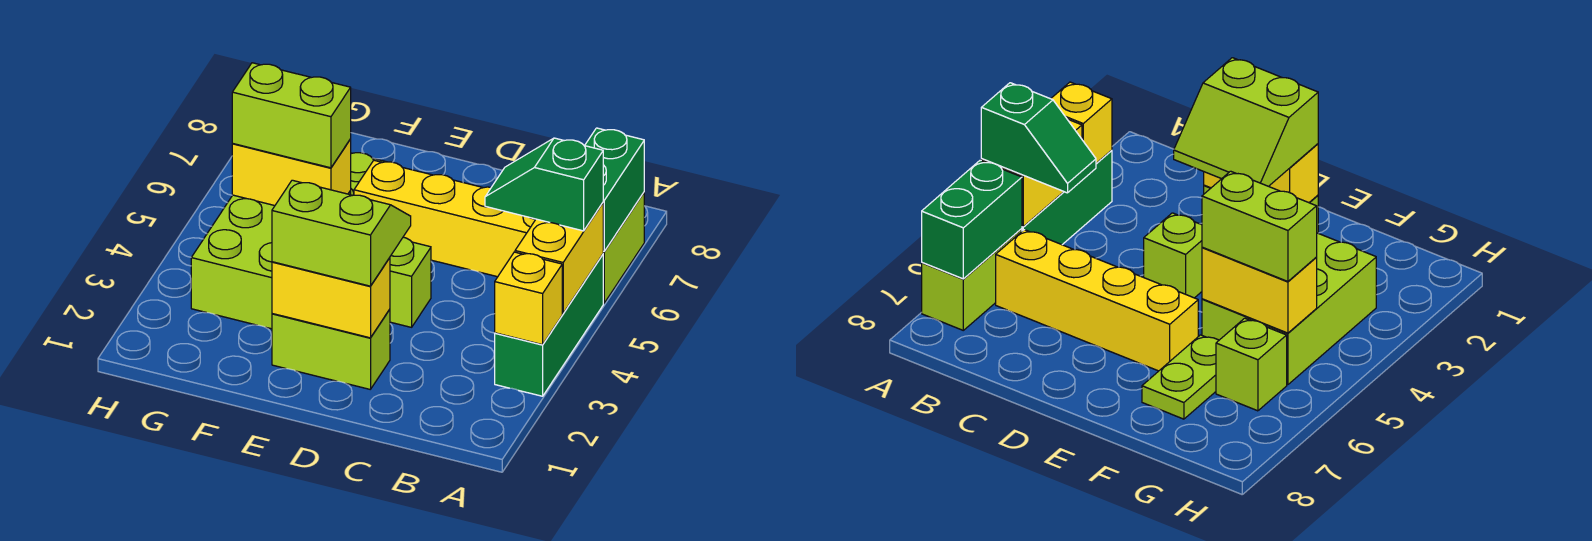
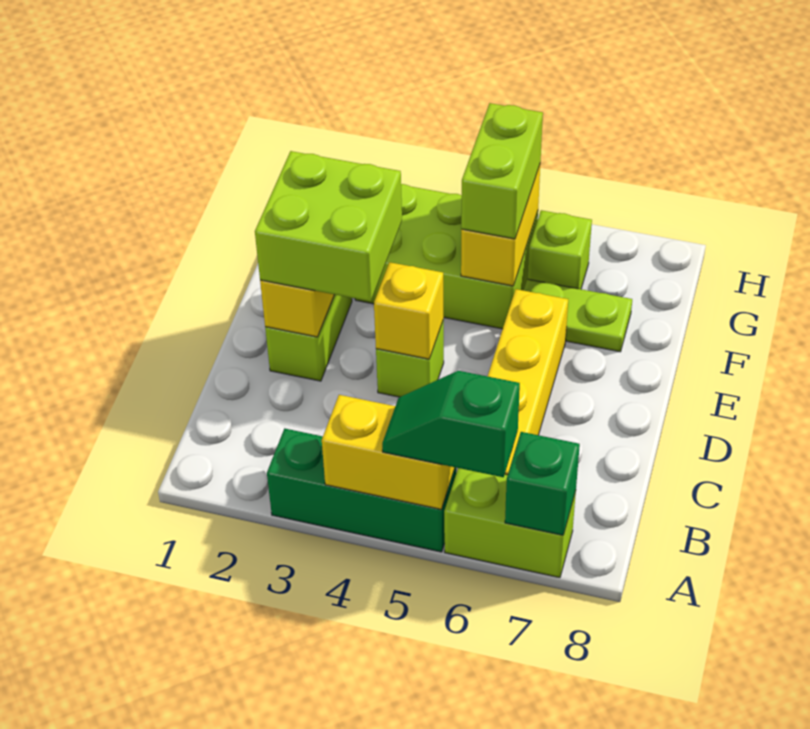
yellow brick A3 level 2 -> yellow brick D4 level 2
green slope A5:B5 level 3 top A -> green slope A5:A6 level 3 top 6
green brick A6:A7 level 2 -> green brick A7 level 2
lime slope D2:E3 level 3 top 2 -> lime brick D2:E3 level 3

